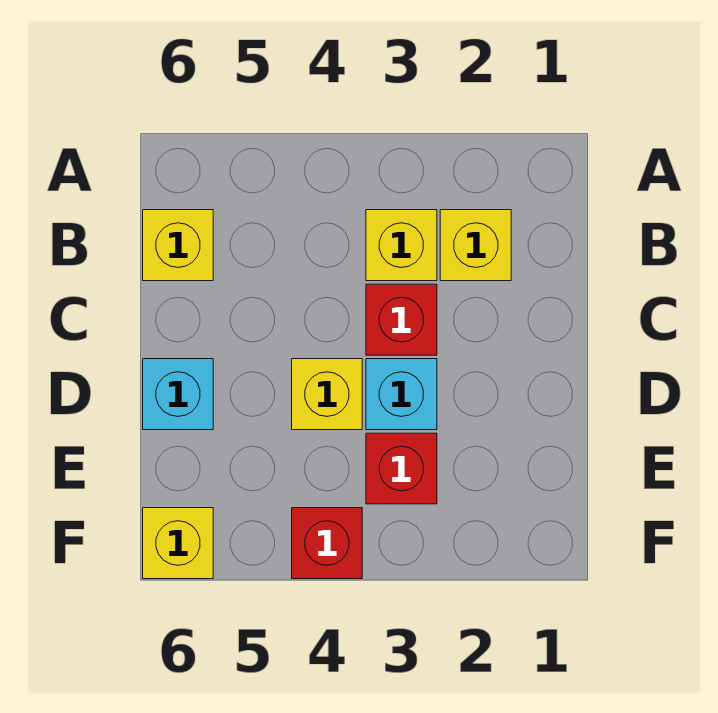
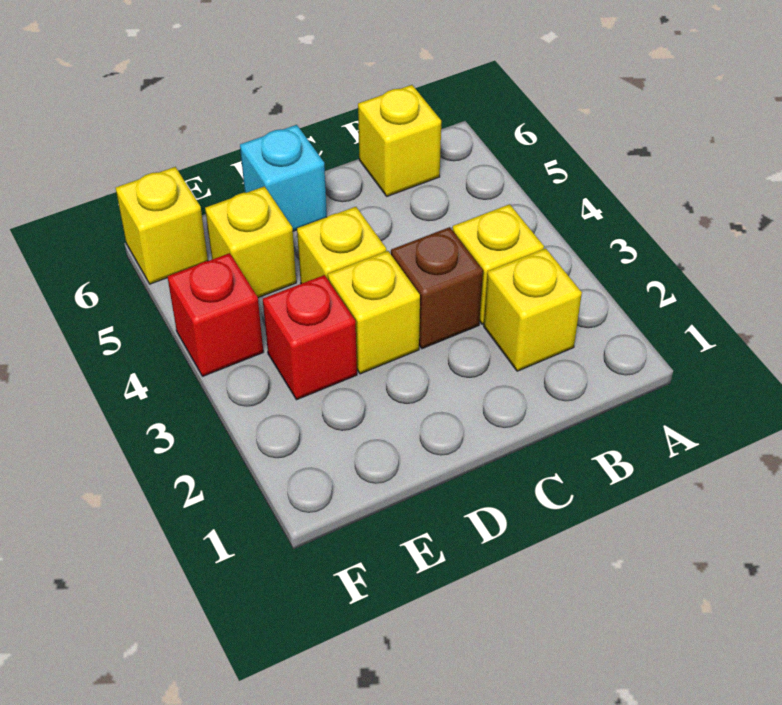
red brick C3 level 1 -> brown brick C3 level 1
cyan brick D3 level 1 -> yellow brick D3 level 1
none -> yellow brick E5 level 1

